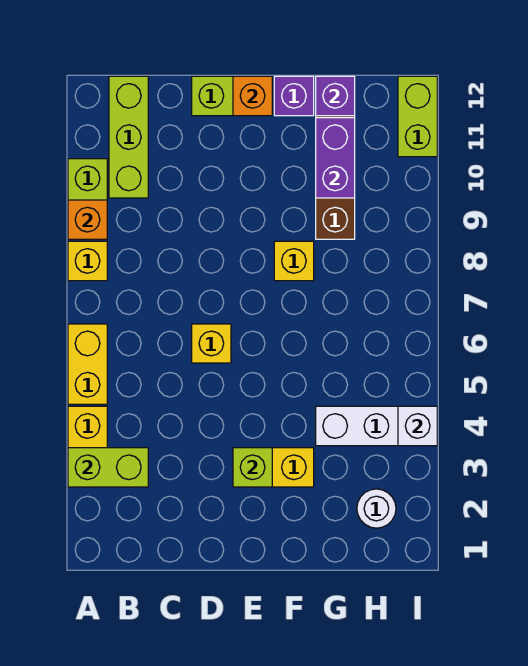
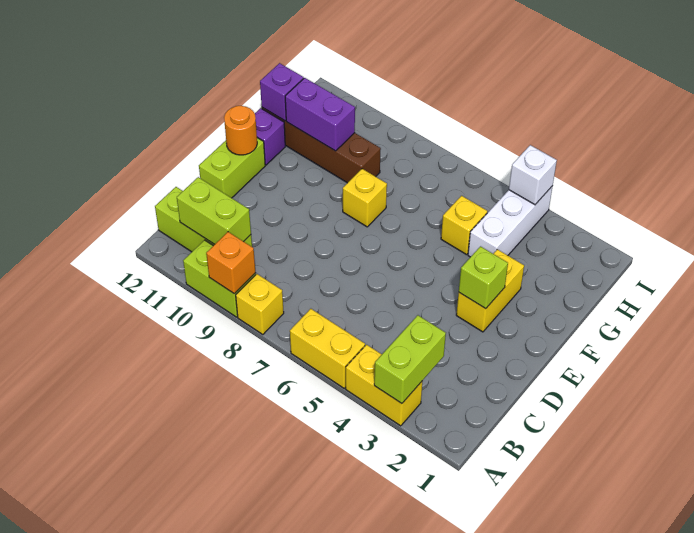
yellow brick D6 level 1 -> yellow brick G5 level 1
orange brick E12 level 2 -> orange round brick E12 level 2
white round brick H2 level 1 -> none
lime brick I11:I12 level 1 -> lime brick B10:B11 level 2

